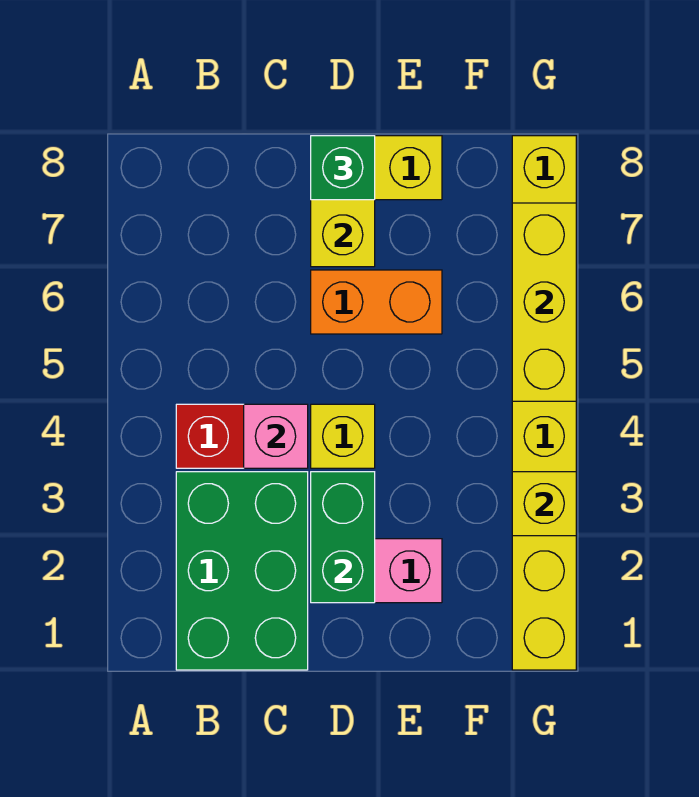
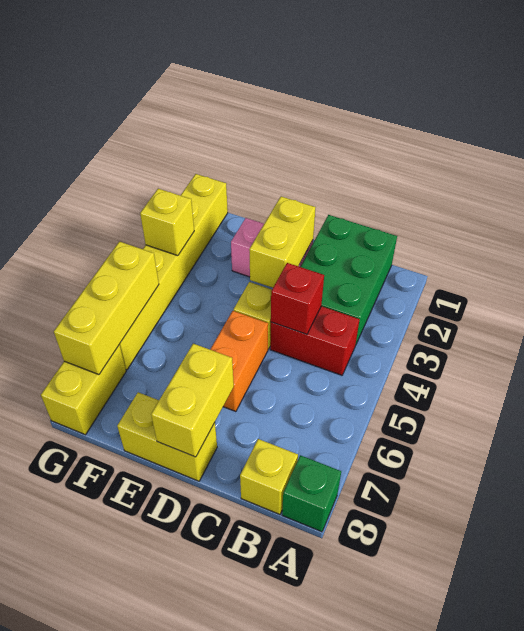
none -> yellow brick B8 level 1
pink brick C4 level 2 -> red brick C4 level 2
green brick D2:D3 level 2 -> yellow brick D2:D3 level 2
orange brick D6:E6 level 1 -> orange brick D5:D6 level 1
green brick D8 level 3 -> green brick A8 level 1

